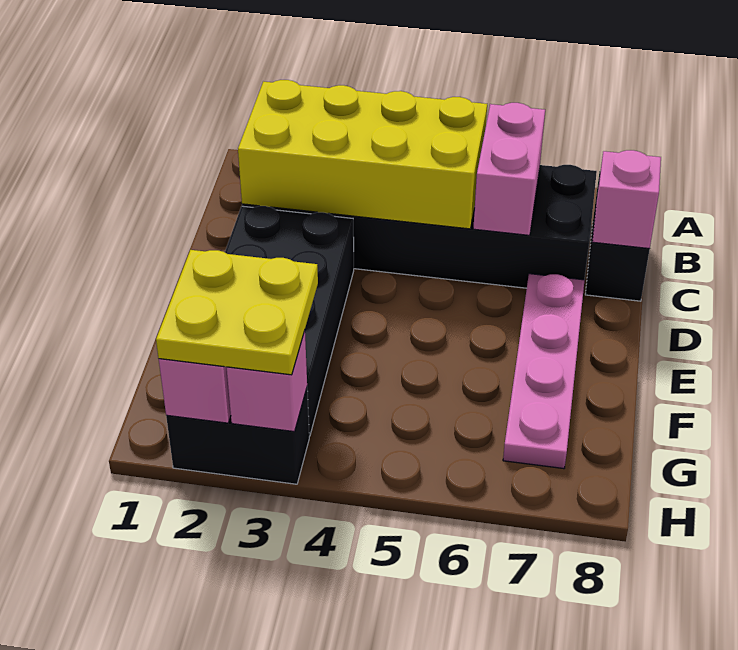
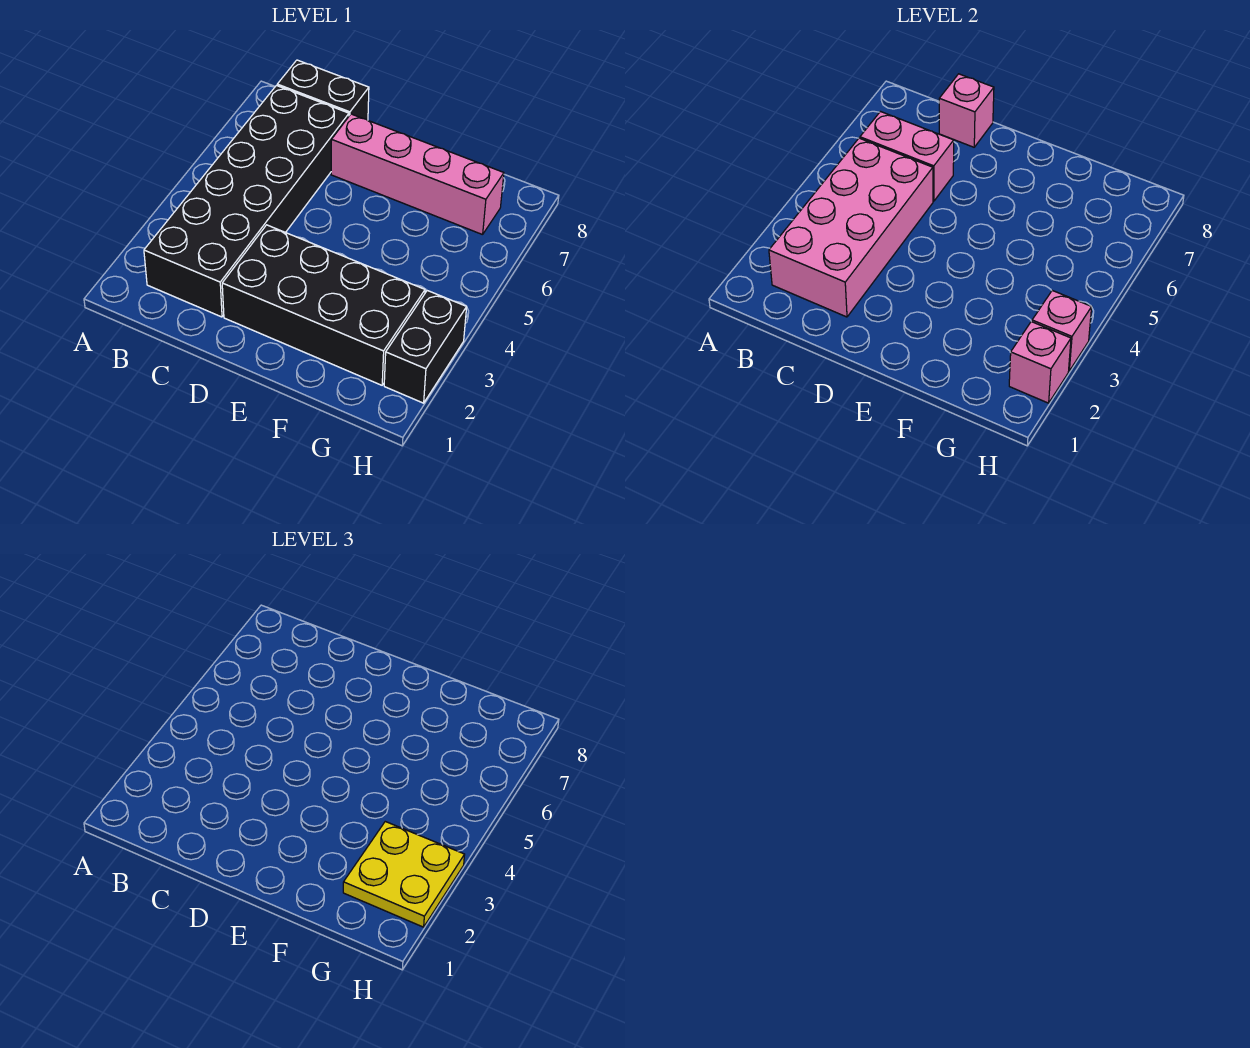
yellow brick B2:C5 level 2 -> pink brick B2:C5 level 2
pink plate D7:G7 level 1 -> pink brick D7:G7 level 1

